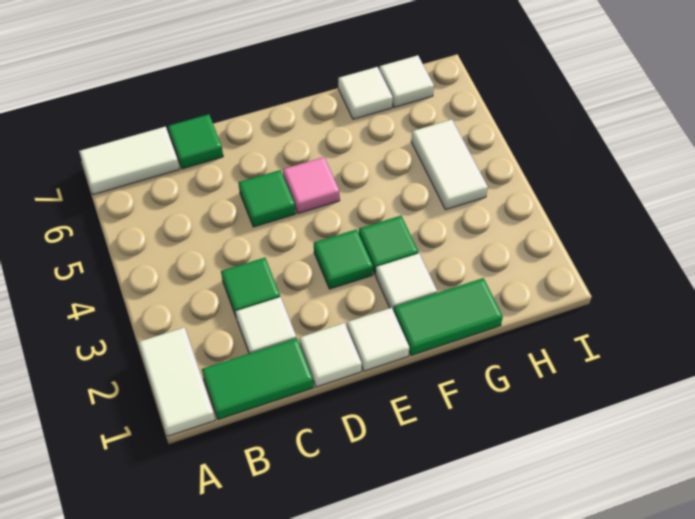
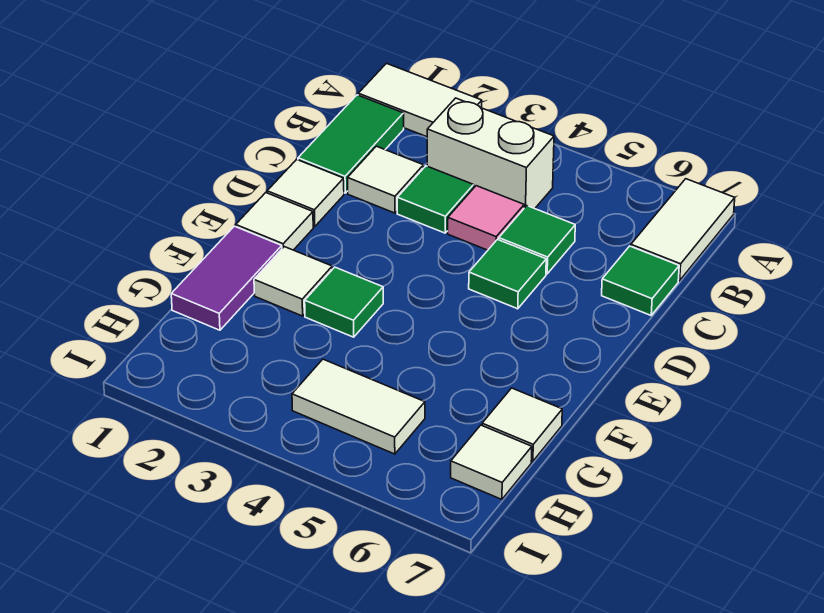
none -> white brick B3:B4 level 1
green tile E3 level 1 -> green tile C5 level 1
pink tile E5 level 1 -> pink tile C4 level 1
green tile F1:G1 level 1 -> purple tile F1:G1 level 1

